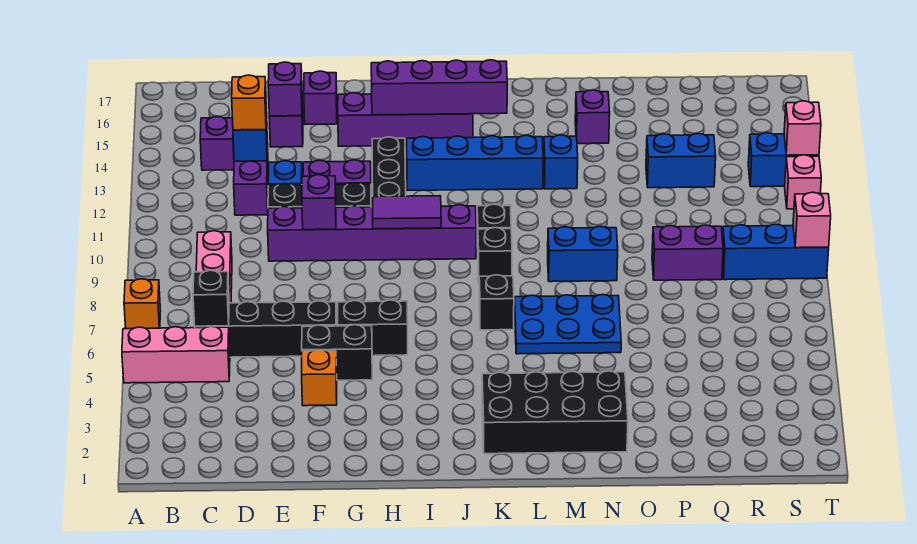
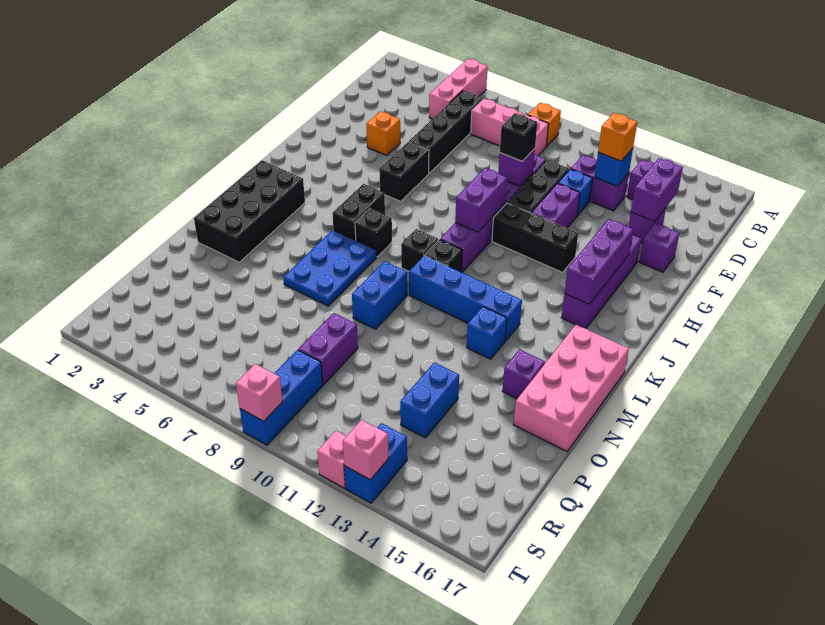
orange brick A7 level 1 -> orange brick B9 level 1
black brick C6 level 2 -> black brick F10 level 3
purple brick E15 level 2 -> purple brick D15:E15 level 2
black brick F5:G5 level 1 -> black brick J6:K6 level 1
purple tile H10:I10 level 2 -> purple brick H10:I10 level 2
purple brick H15:K15 level 2 -> purple brick H15:J15 level 2
blue brick I13:L13 level 1 -> blue brick L10:L13 level 1
none -> pink brick L16:O17 level 1

